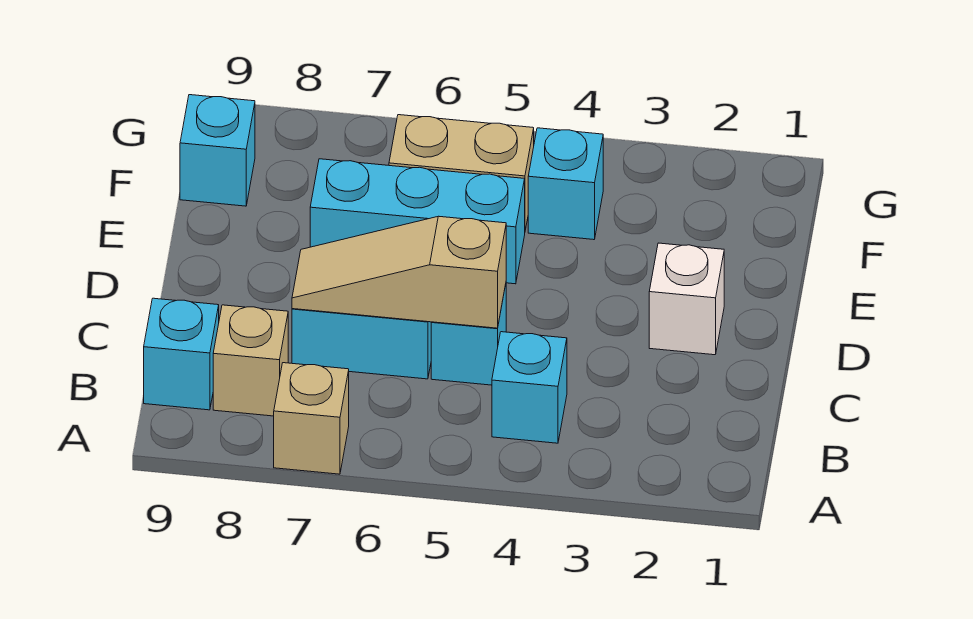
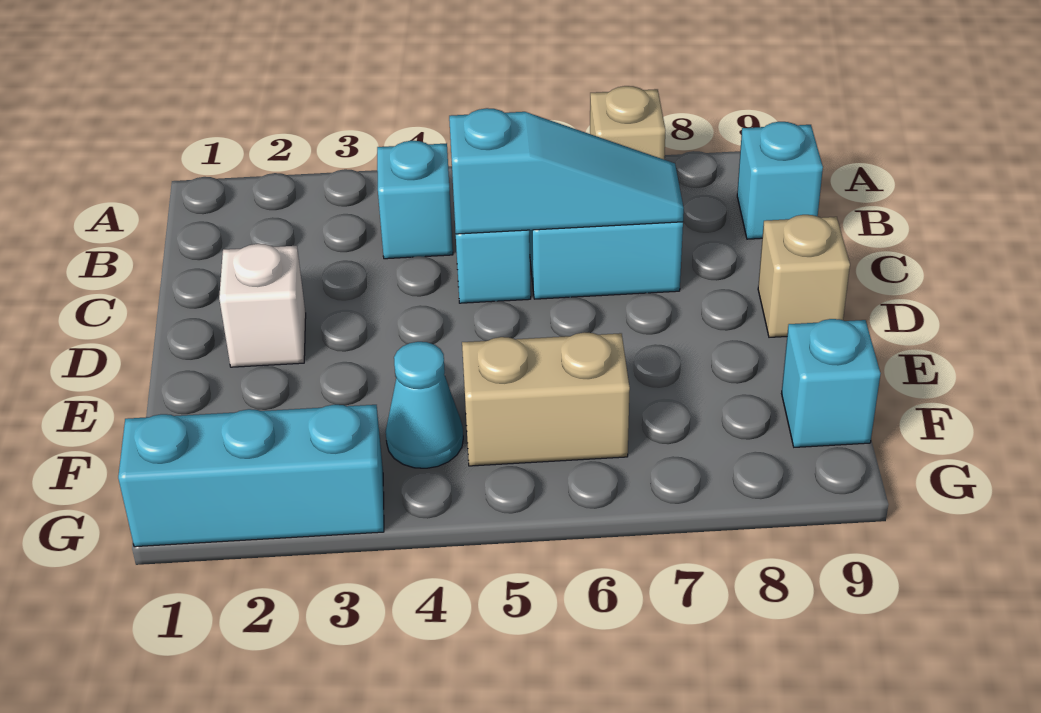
tan brick B8 level 1 -> tan brick D9 level 1
tan slope C5:C7 level 2 top 5 -> cyan slope C5:C7 level 2 top 5
cyan brick E5:E7 level 1 -> cyan brick G1:G3 level 1
cyan brick F4 level 1 -> cyan cone F4 level 1

